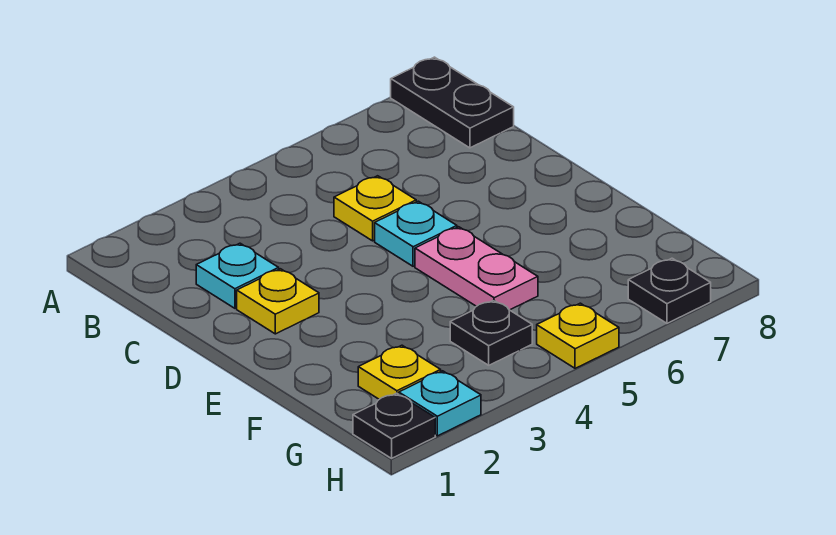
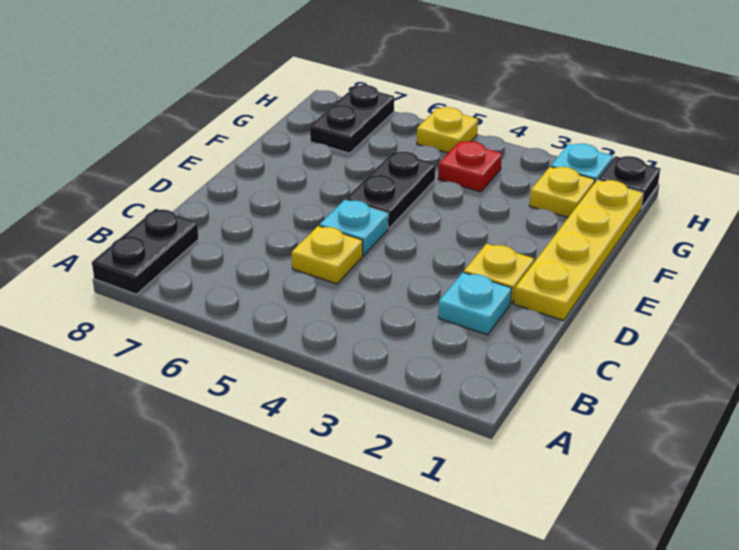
none -> yellow plate D1:G1 level 1
pink plate E5:F5 level 1 -> black plate E5:F5 level 1
black plate G4 level 1 -> red plate G4 level 1
black plate H7 level 1 -> black plate G7:H7 level 1

